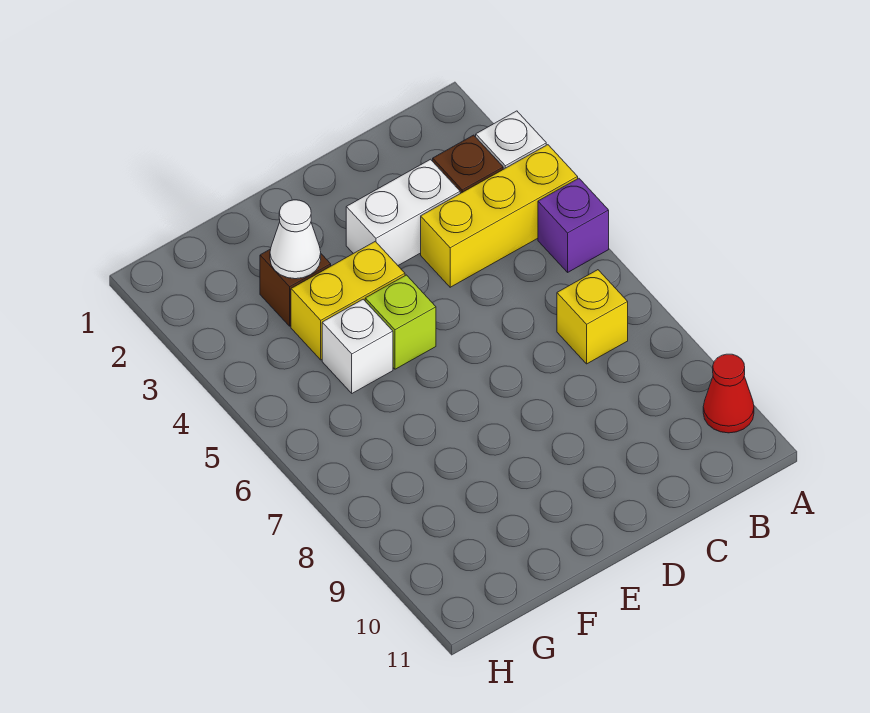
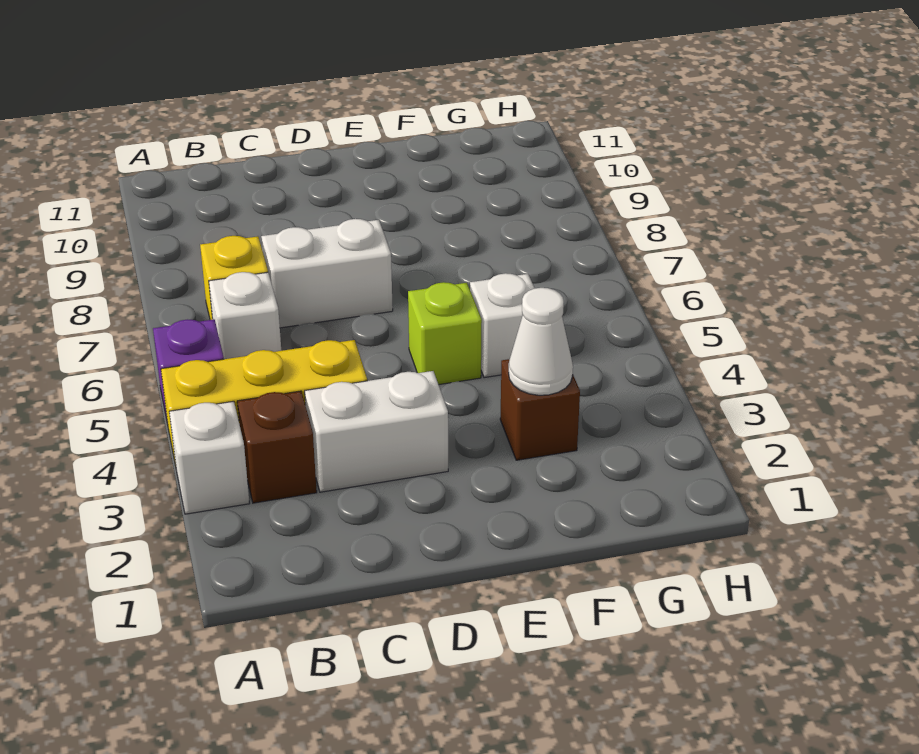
red cone A10 level 1 -> none
none -> white brick B6 level 1
none -> white brick C7:D7 level 1
yellow brick E4:F4 level 1 -> none

